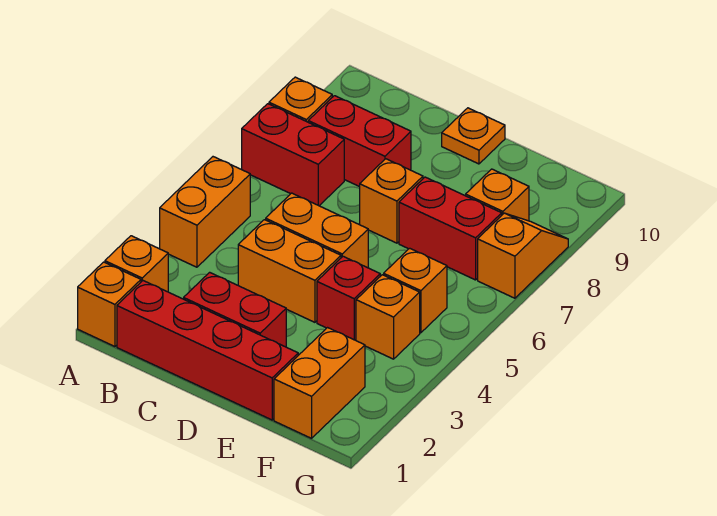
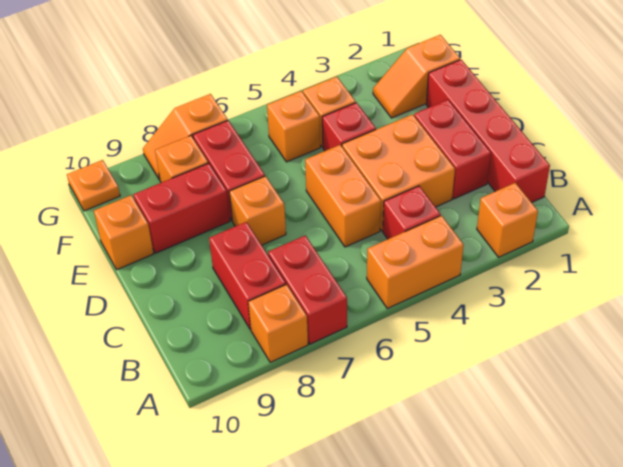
orange brick A1 level 1 -> orange brick E10 level 1
none -> red brick B4 level 1
orange brick C4:D4 level 1 -> orange brick C3:D4 level 1
orange plate D10 level 1 -> orange plate G10 level 1
none -> red brick E8:E9 level 1
orange brick F1:F2 level 1 -> orange slope F1:F2 level 1 top 1

